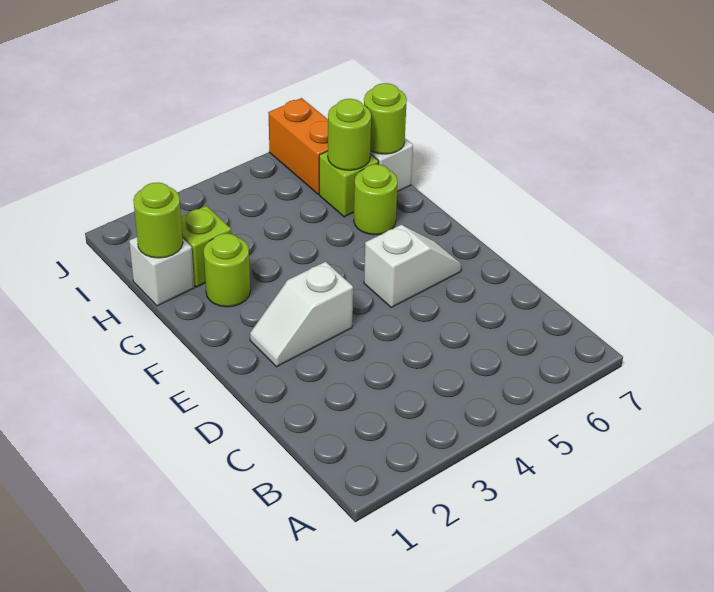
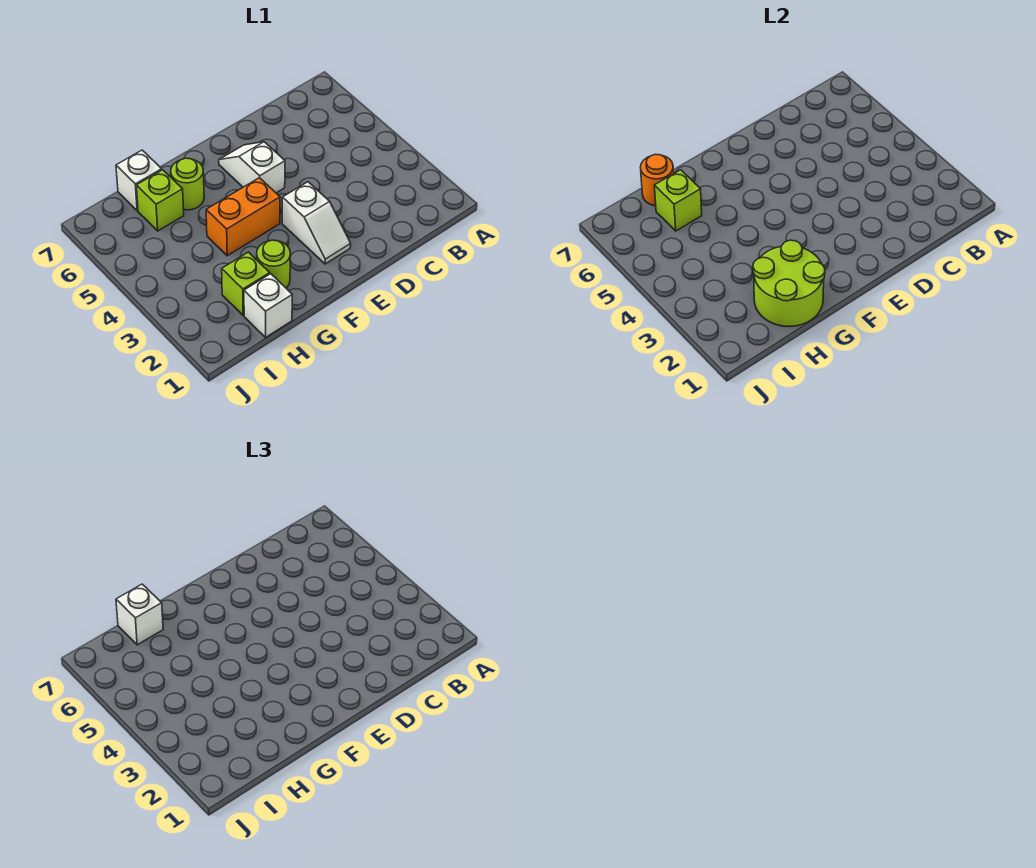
lime round brick H1 level 2 -> lime round brick G1:H2 level 2
lime round brick H6 level 2 -> lime brick H6 level 2
lime round brick H7 level 2 -> orange round brick H7 level 2
none -> white brick H7 level 3
orange brick I6:J6 level 1 -> orange brick F4:G4 level 1

